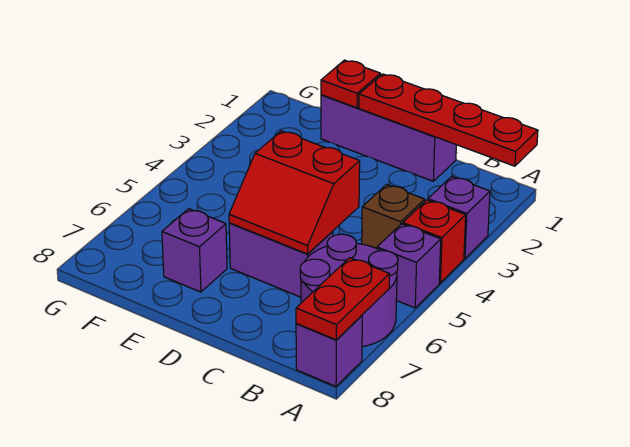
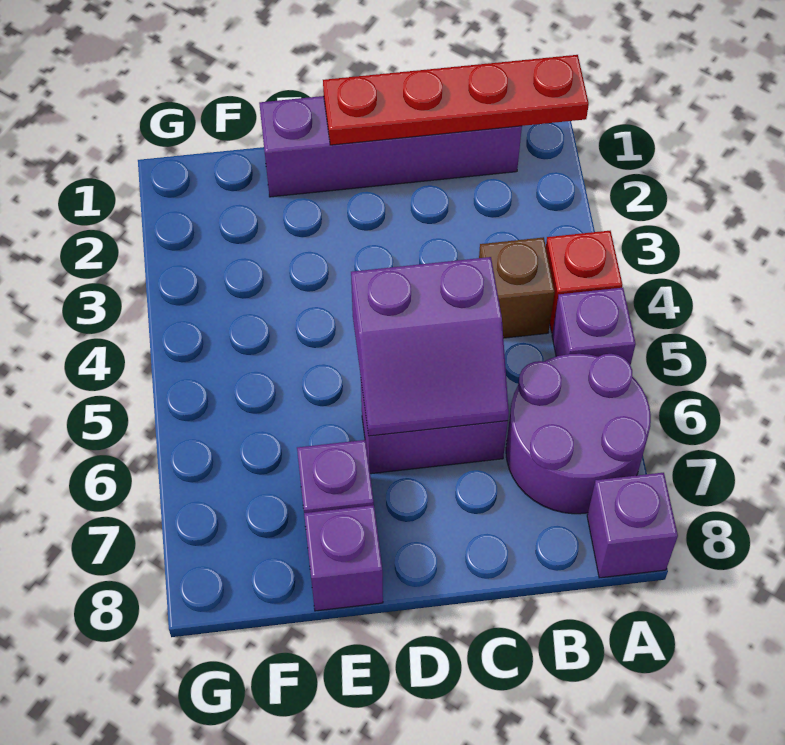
purple brick A3 level 1 -> purple brick E8 level 1
red plate A7:A8 level 2 -> none
purple brick C1:E1 level 1 -> purple brick B1:E1 level 1
red slope C5:D6 level 2 top 5 -> purple slope C5:D6 level 2 top 5
red plate E1 level 2 -> none

